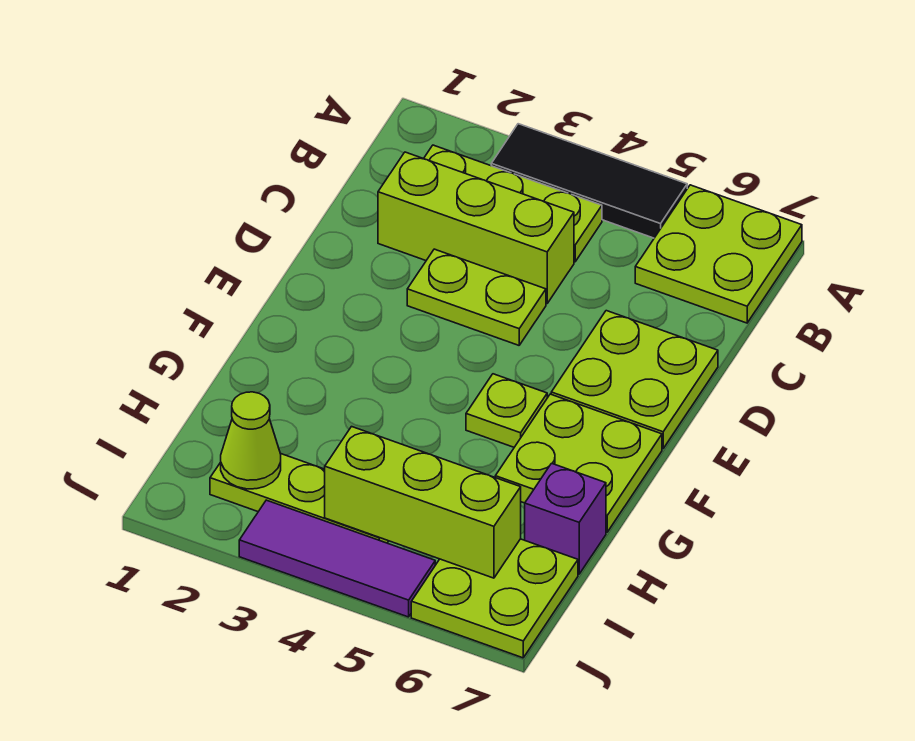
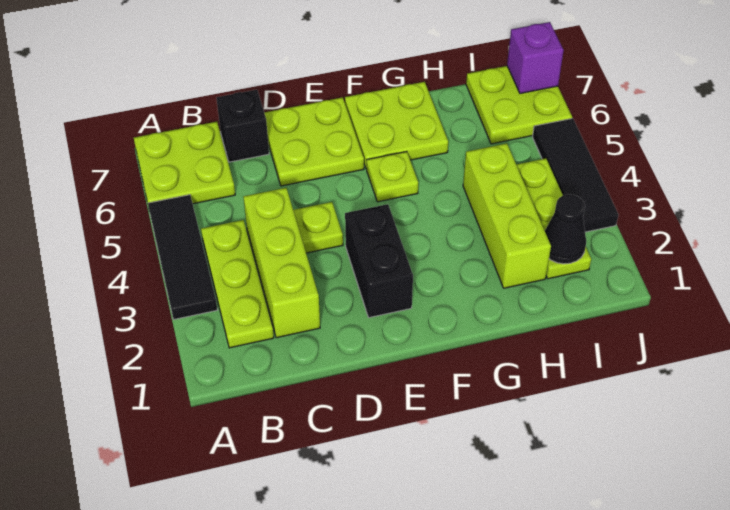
none -> black brick C7 level 1
lime plate D3:D4 level 1 -> lime plate D4 level 1
none -> black brick E2:E3 level 1
purple brick H7 level 1 -> purple brick J7 level 2
lime cone I2 level 2 -> black cone I2 level 2
lime brick I4:I6 level 2 -> lime brick H2:H4 level 1
purple tile J3:J5 level 1 -> black tile J3:J5 level 1

